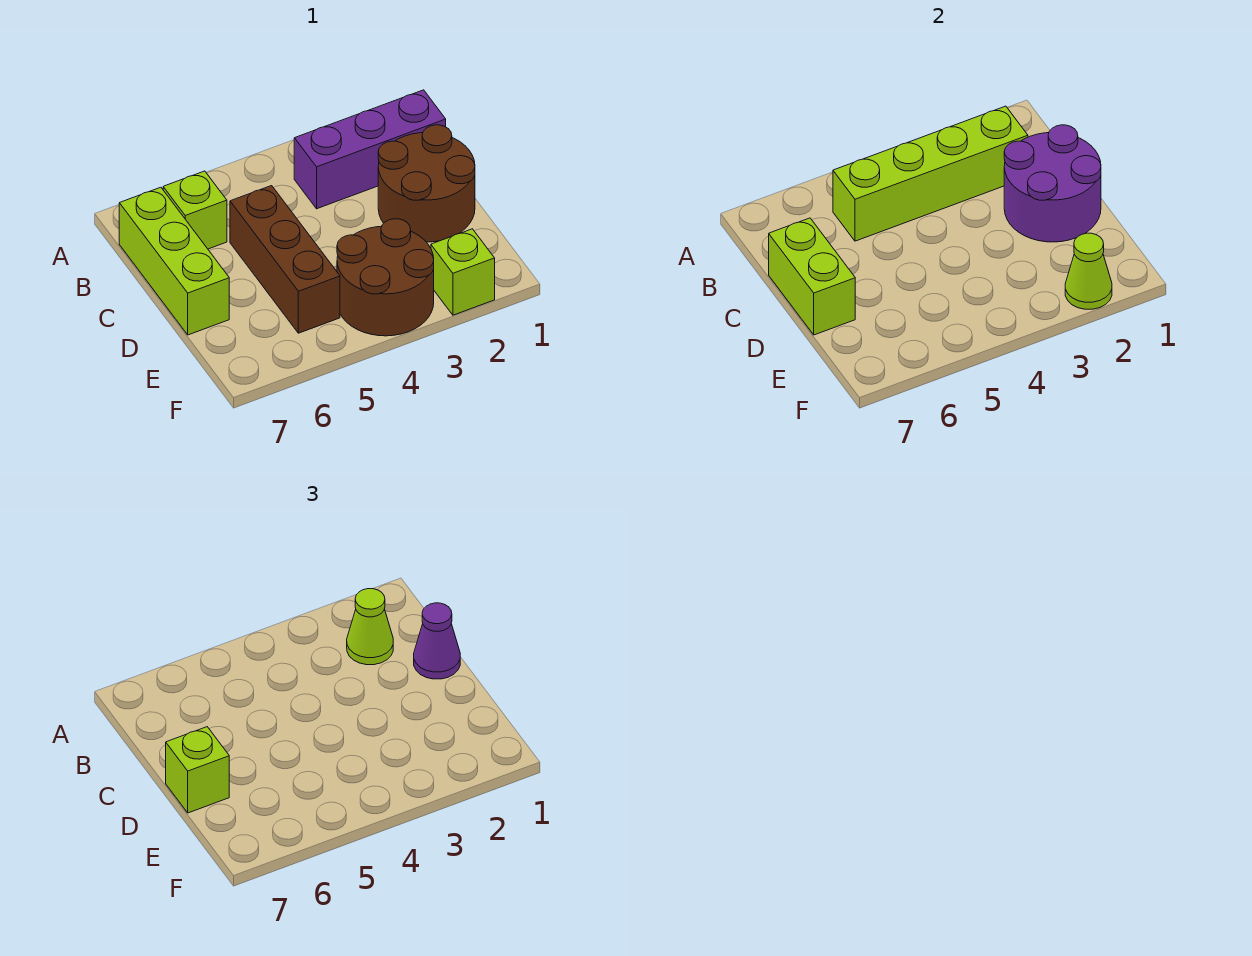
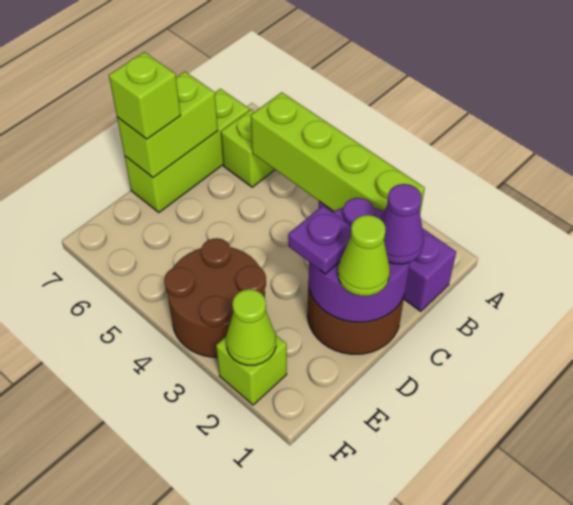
lime cone B2 level 3 -> lime cone D1 level 3
brown brick C5:E5 level 1 -> none
none -> purple plate D2 level 3

